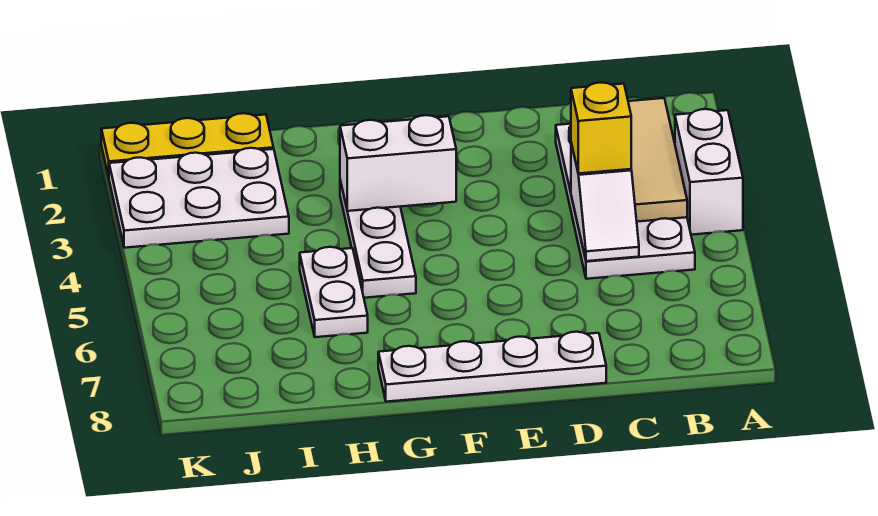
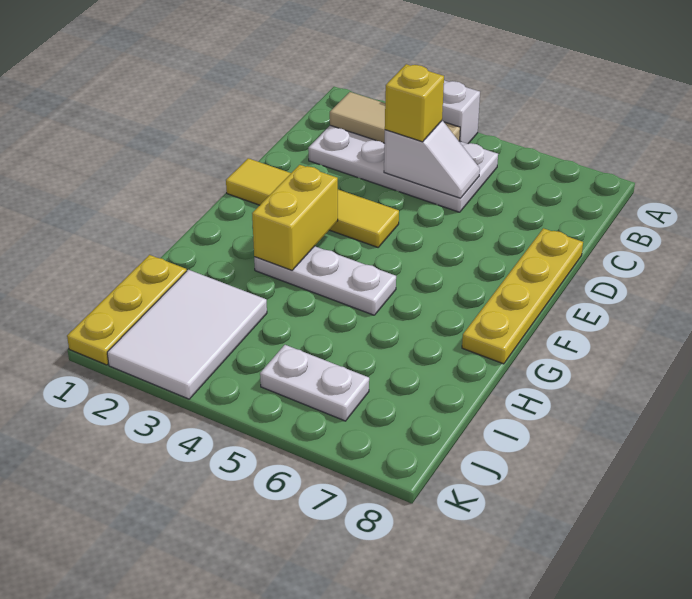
white plate D8:G8 level 1 -> yellow plate D8:G8 level 1
none -> yellow tile E1:E4 level 1
white brick F3:G3 level 2 -> yellow brick F3:G3 level 2
white plate H5:H6 level 1 -> white plate J5:J6 level 1
white plate I2:K3 level 1 -> white tile I2:K3 level 1

